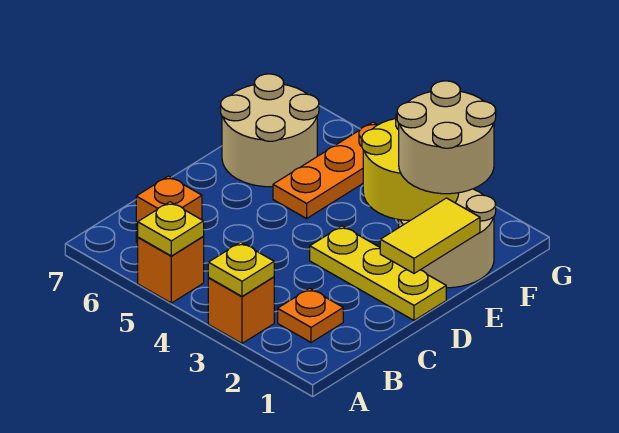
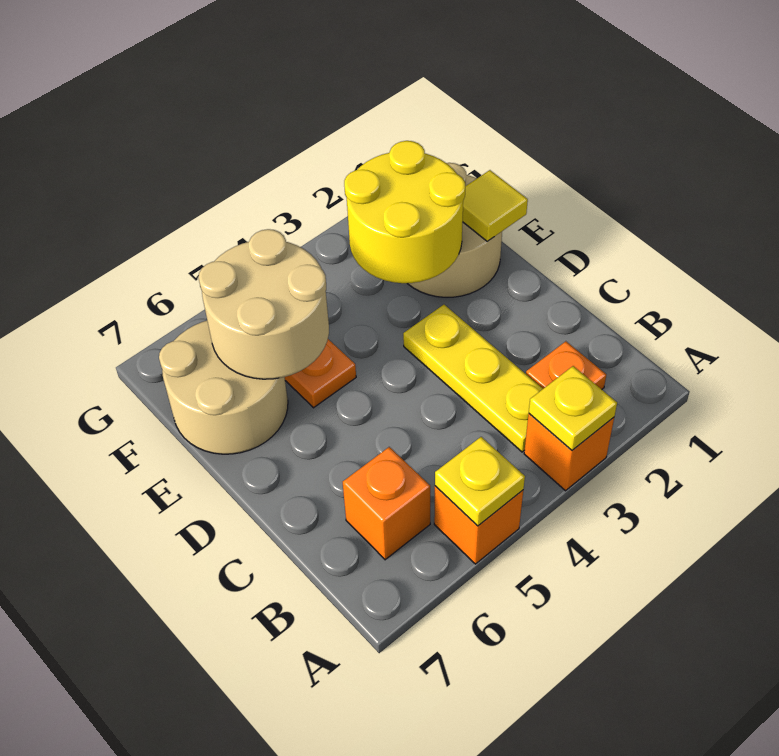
yellow plate D1:D3 level 1 -> yellow plate B3:D3 level 1
yellow tile D1:E1 level 2 -> yellow tile E1 level 2
tan round brick E1:F2 level 3 -> tan round brick E5:F6 level 2

